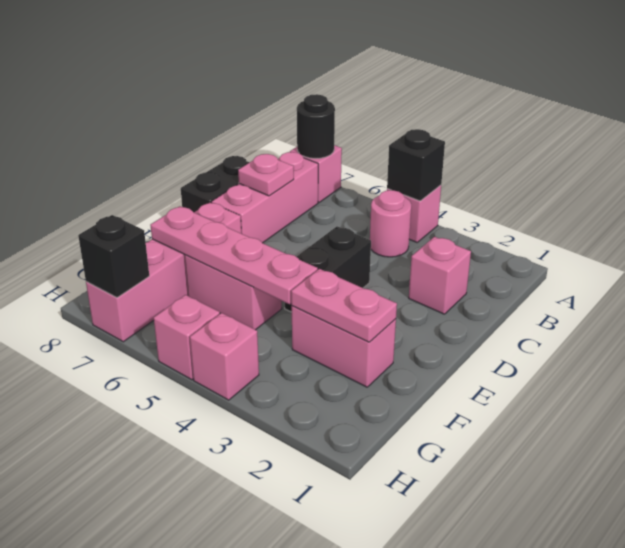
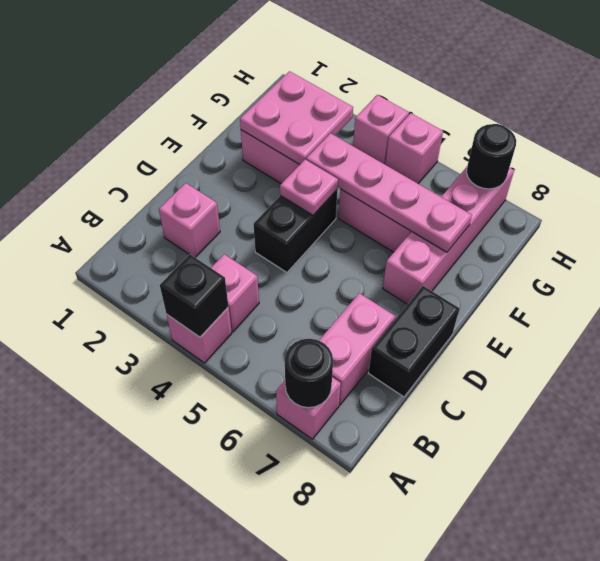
pink round brick B4 level 1 -> pink brick B4 level 1
pink brick B7:D7 level 1 -> pink brick B7:C7 level 1
pink plate C7 level 2 -> pink plate E4 level 2
pink plate F2:F3 level 2 -> pink plate F2:G3 level 2
black brick H7 level 2 -> black round brick H7 level 2

